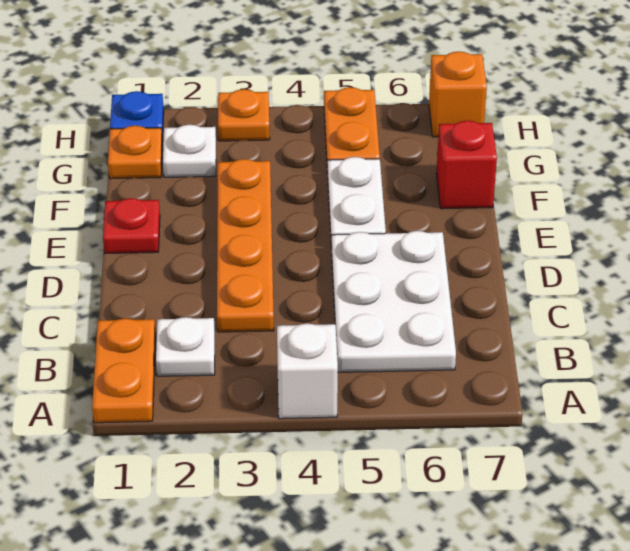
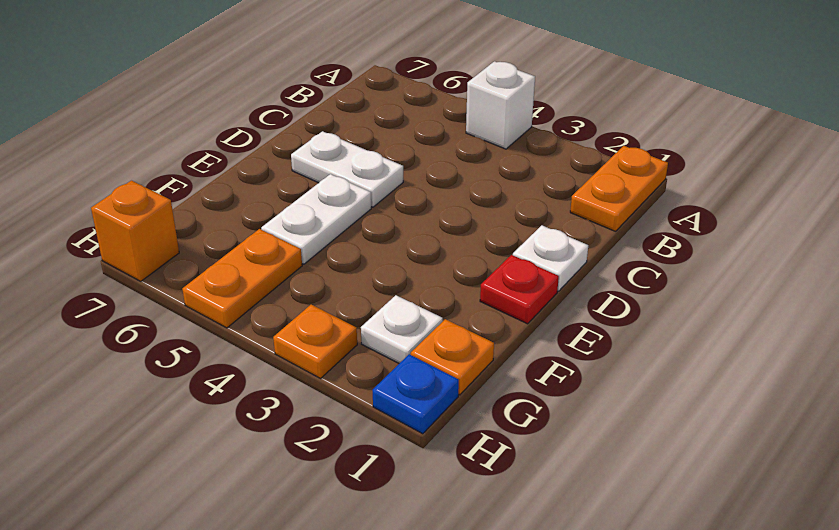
white plate B2 level 1 -> white plate D1 level 1
white plate B5:D6 level 1 -> white plate D5:D6 level 1
orange plate C3:F3 level 1 -> none
red brick F7 level 1 -> none

